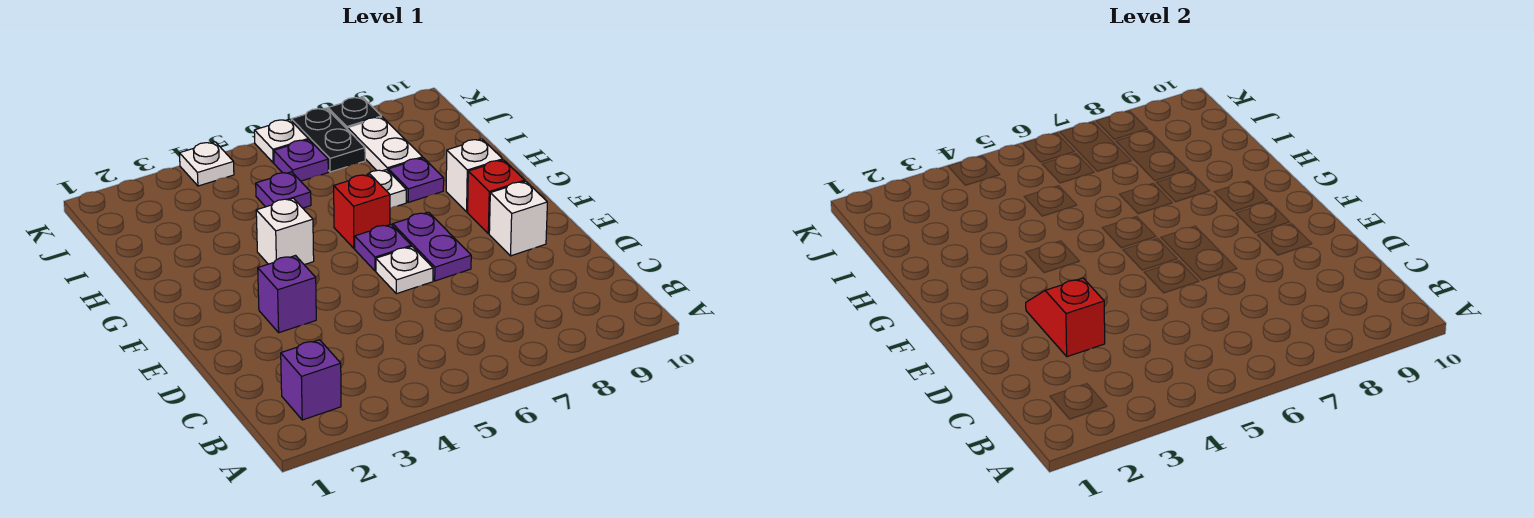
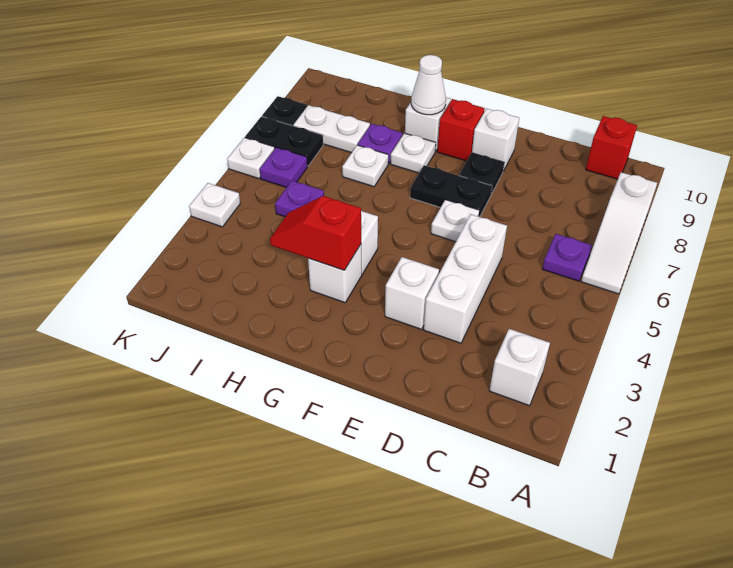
none -> white slope A6:A8 level 1 top 8
purple brick B2 level 1 -> white brick B2 level 1
none -> white brick D3:D5 level 1
red slope D3:E3 level 2 top D -> red slope G3:H3 level 2 top G
purple brick E3 level 1 -> white brick E3 level 1
purple plate E7:F7 level 1 -> black plate E7:F7 level 1
none -> black plate E8 level 1
purple plate F6 level 1 -> purple plate B6 level 1
none -> white brick G3 level 1
red brick G6 level 1 -> red brick B10 level 1
none -> white plate G8 level 1
none -> white cone G9 level 2

